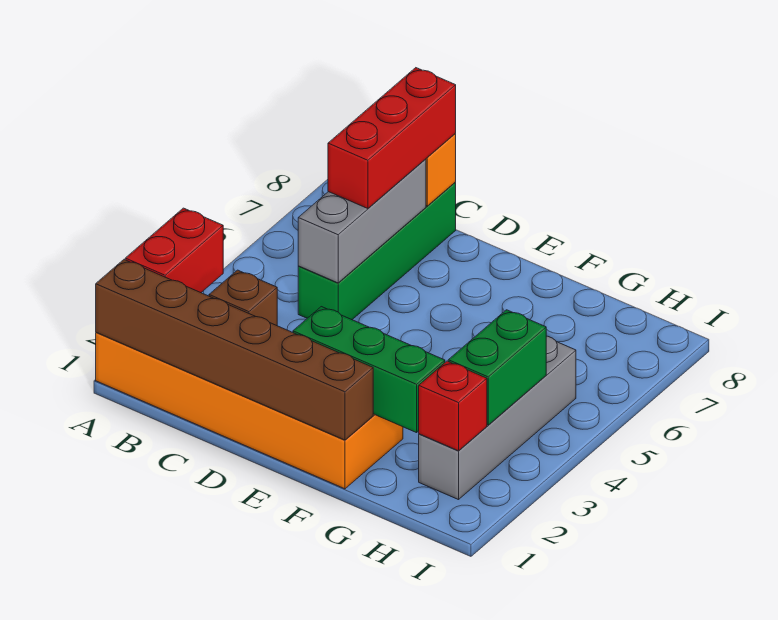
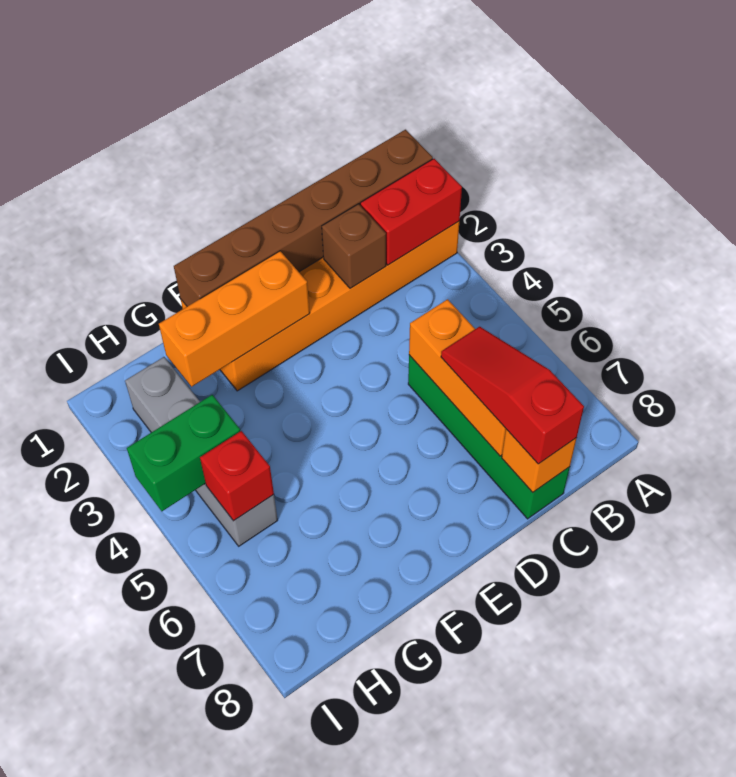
red brick A2:A3 level 2 -> red brick A2:B2 level 2
grey brick C5:C7 level 2 -> orange brick C5:C7 level 2
red brick C6:C8 level 3 -> red slope C6:C8 level 3 top 8
green brick E2:G2 level 2 -> orange brick E2:G2 level 2
red brick H2 level 2 -> red brick H5 level 2
green brick H3:H4 level 2 -> green brick H4:I4 level 2

